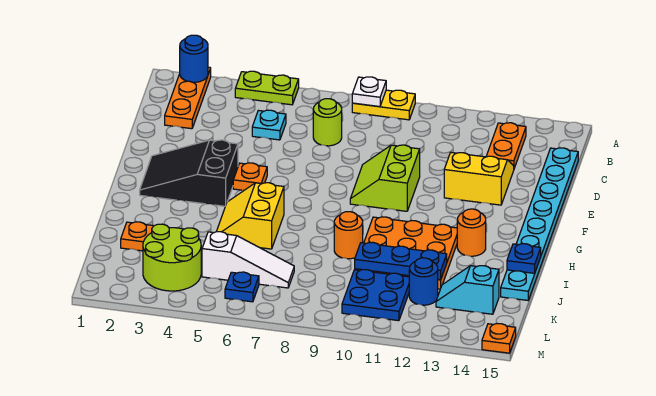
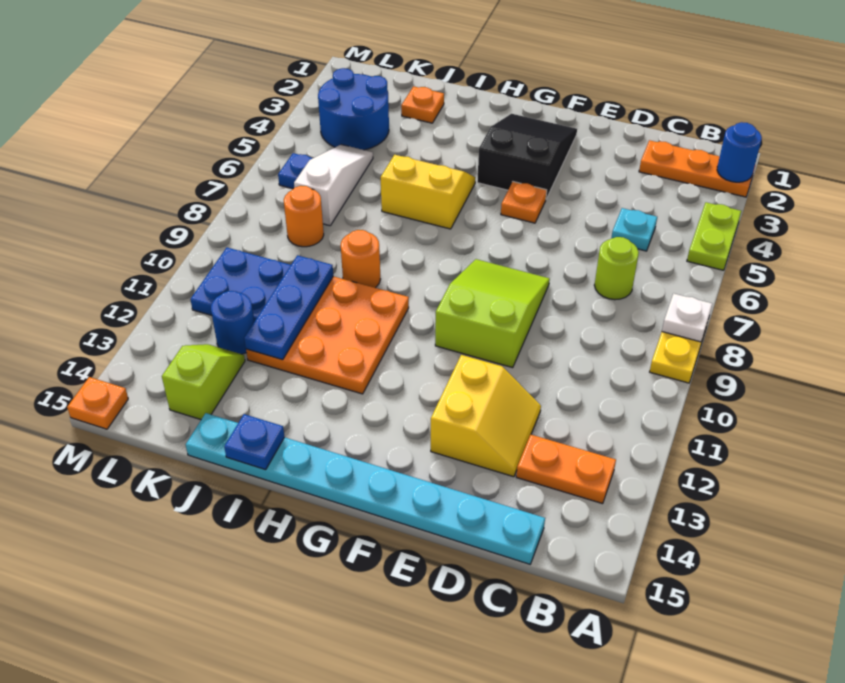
lime slope E9:F10 level 1 top 10 -> lime slope E8:F10 level 1 top 10
orange round brick H13 level 1 -> orange round brick K8 level 1
lime round brick K3:L4 level 1 -> blue round brick K3:L4 level 1
white slope K5:K7 level 1 top 5 -> white slope K5:K7 level 1 top 7
cyan slope K13:K14 level 1 top 14 -> lime slope K13:K14 level 1 top 14

